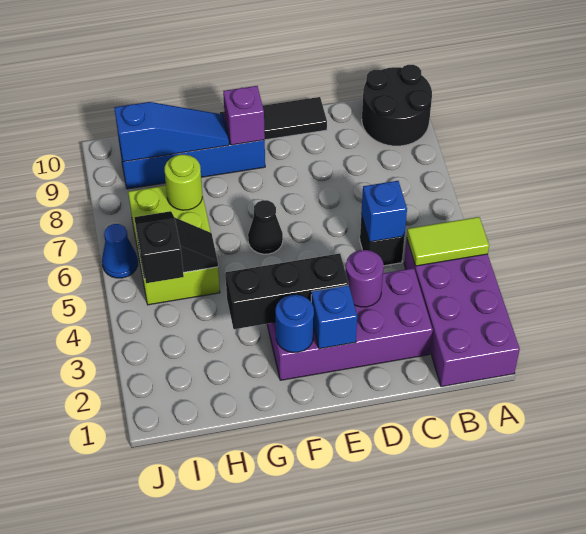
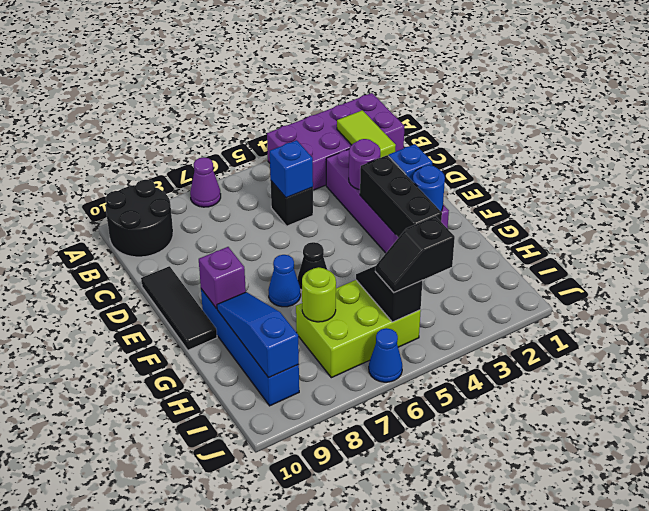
lime tile A4:B4 level 2 -> lime tile B2:C2 level 2
none -> purple cone A7 level 1
none -> blue cone F7 level 1

